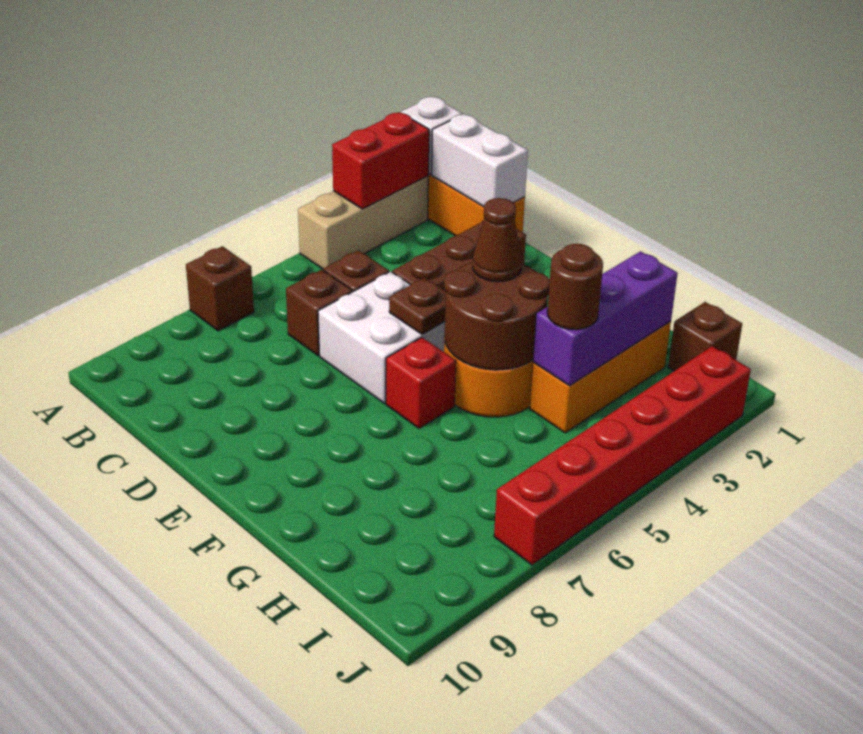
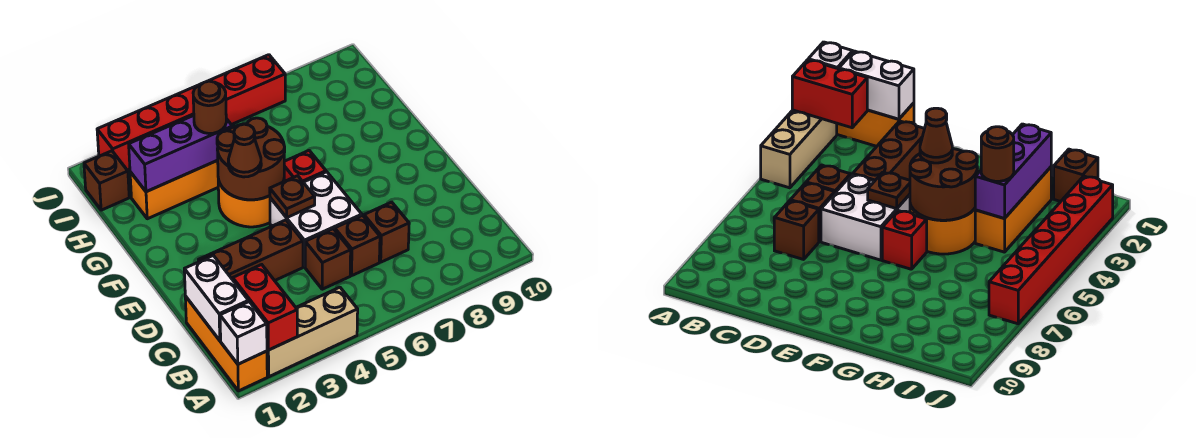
red brick A2:A3 level 2 -> red brick A2:B2 level 2
brown brick A7 level 1 -> brown brick C7 level 1

